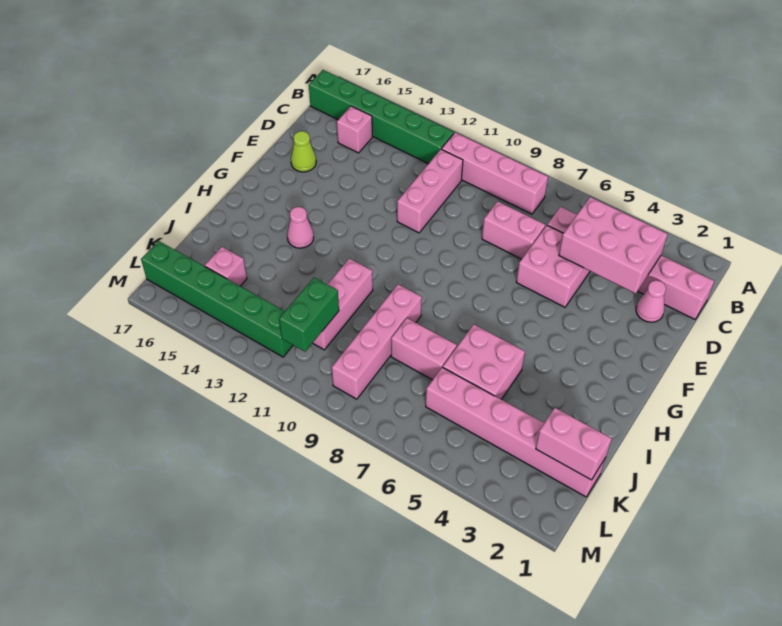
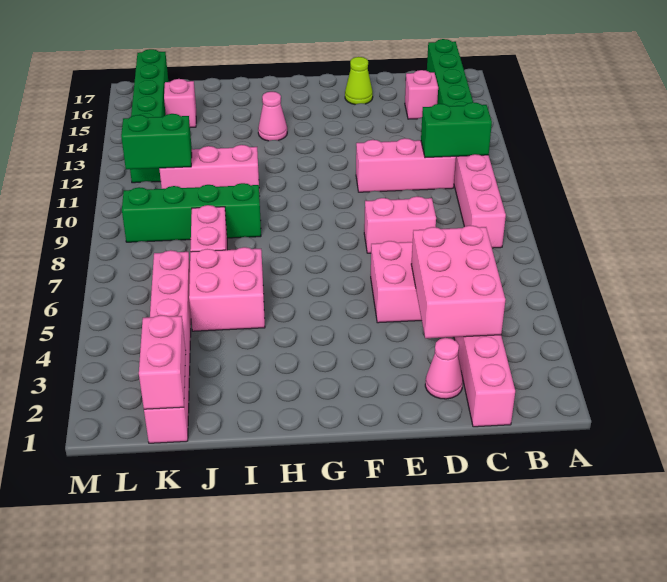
none -> green brick B11:C11 level 2
pink brick D7:D8 level 1 -> pink brick D8:E8 level 1
pink brick I9:L9 level 1 -> green brick I9:L9 level 1

